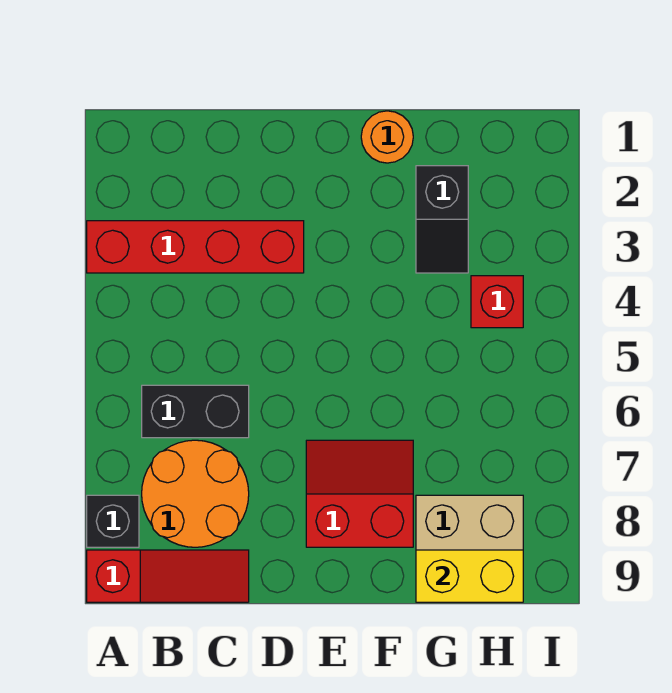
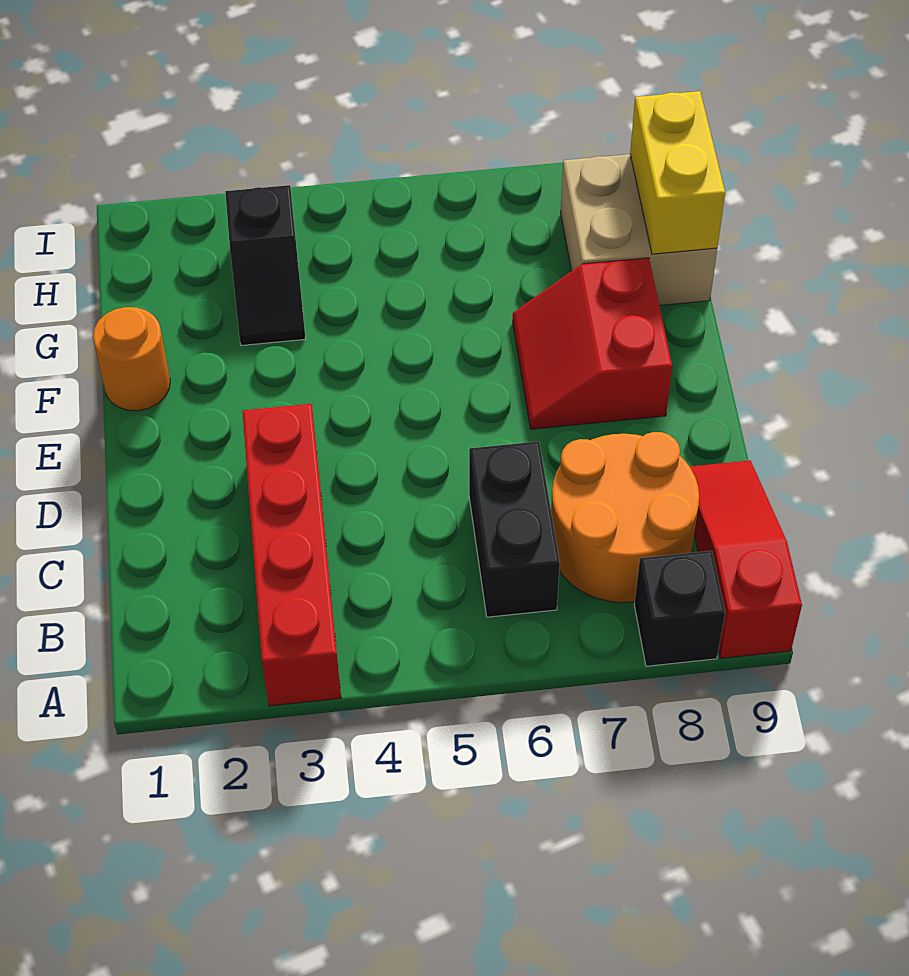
black slope G2:G3 level 1 top 2 -> black slope G3:H3 level 1 top H
red brick H4 level 1 -> none

